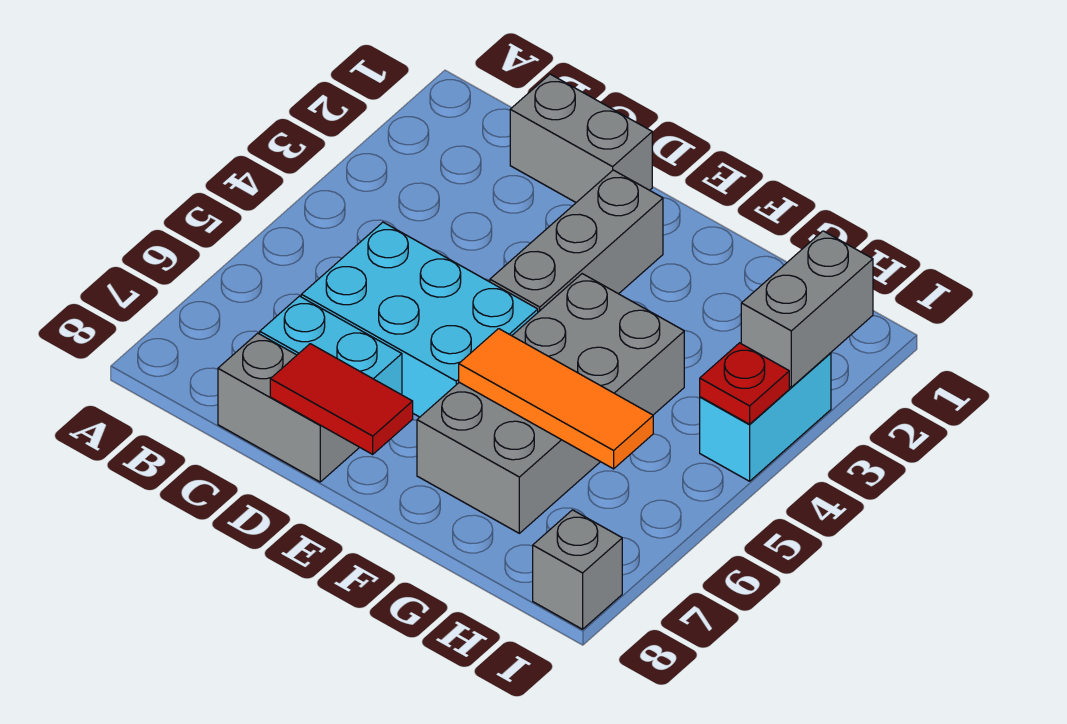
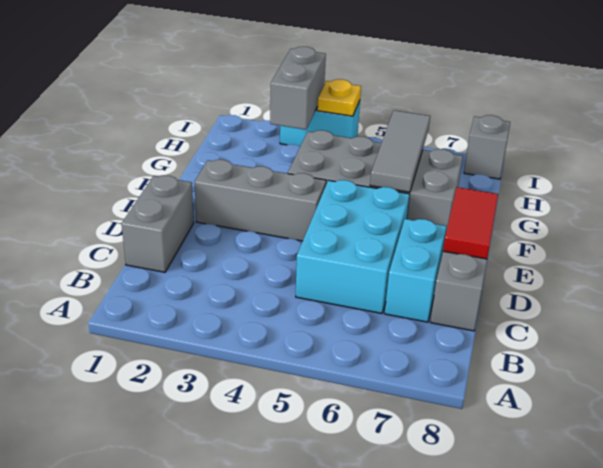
orange tile F6:H6 level 2 -> grey tile F6:H6 level 2
grey brick I2:I3 level 2 -> grey brick H3:I3 level 2
red plate I4 level 2 -> yellow plate I4 level 2

